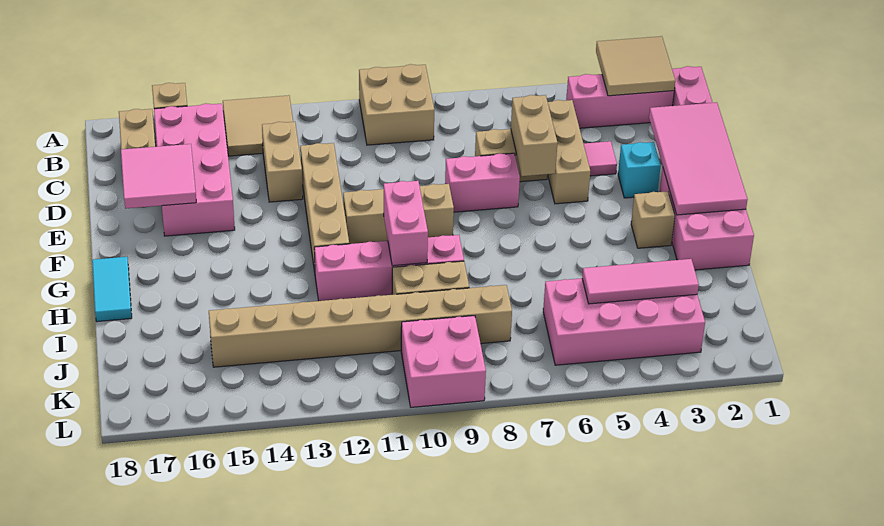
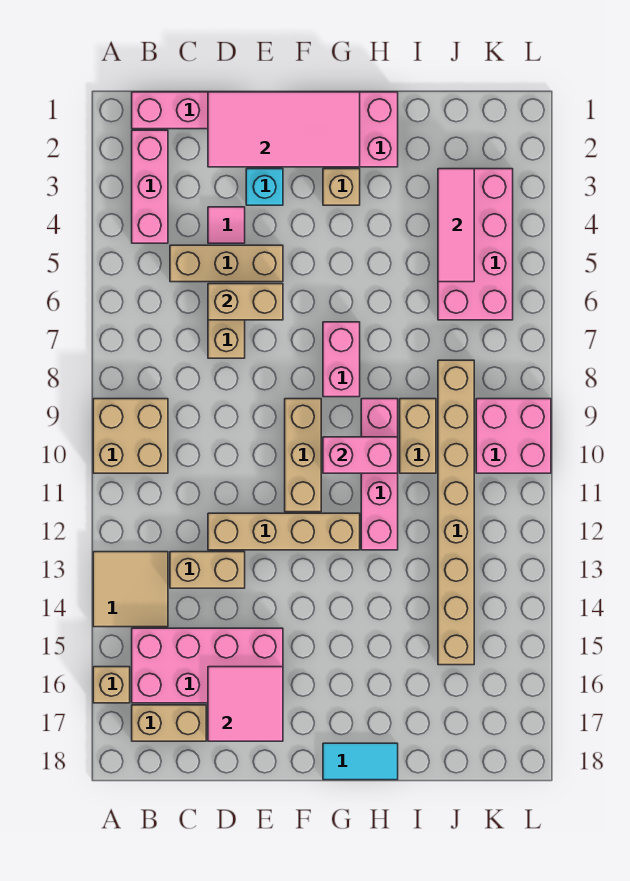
tan tile A2:B3 level 2 -> none
pink brick E7:E8 level 1 -> pink brick G7:G8 level 1

